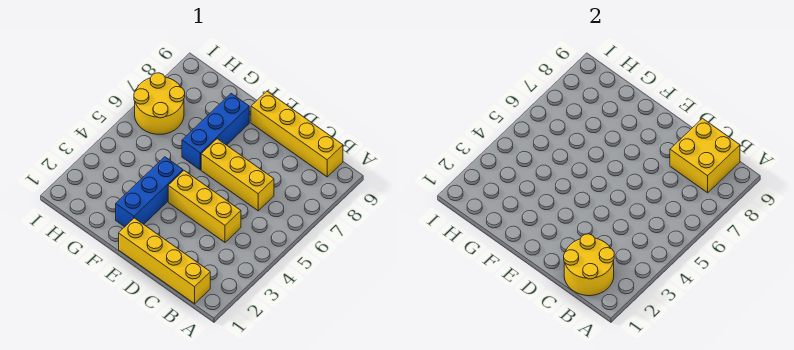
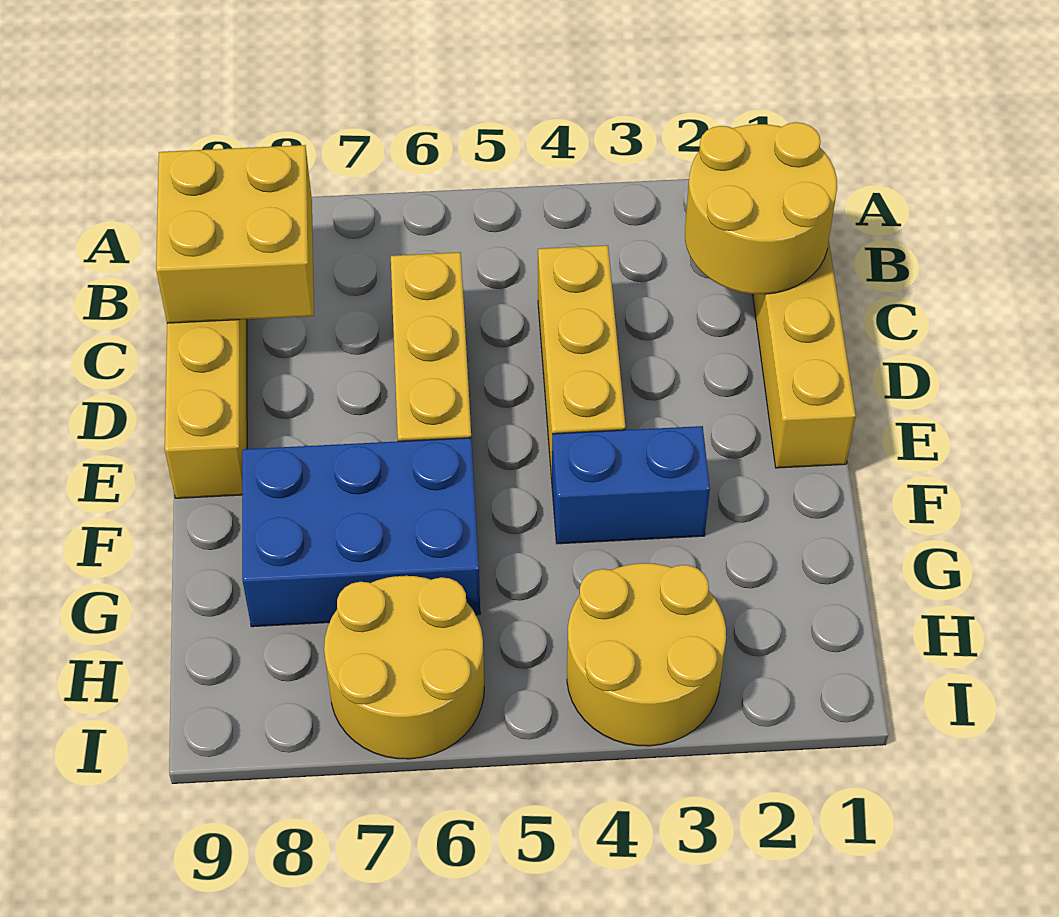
blue brick F2:F4 level 1 -> blue brick F3:F4 level 1
blue brick F6:F8 level 1 -> blue brick F6:G8 level 1
none -> yellow round brick H3:I4 level 1

